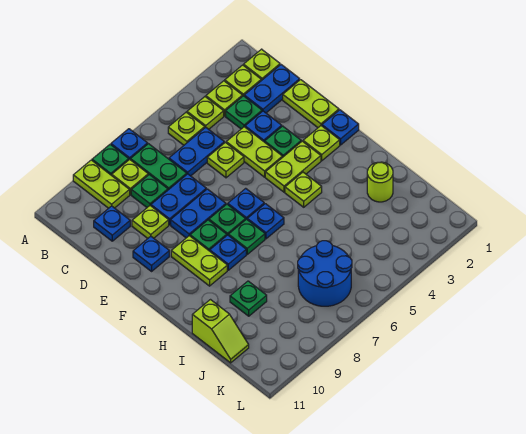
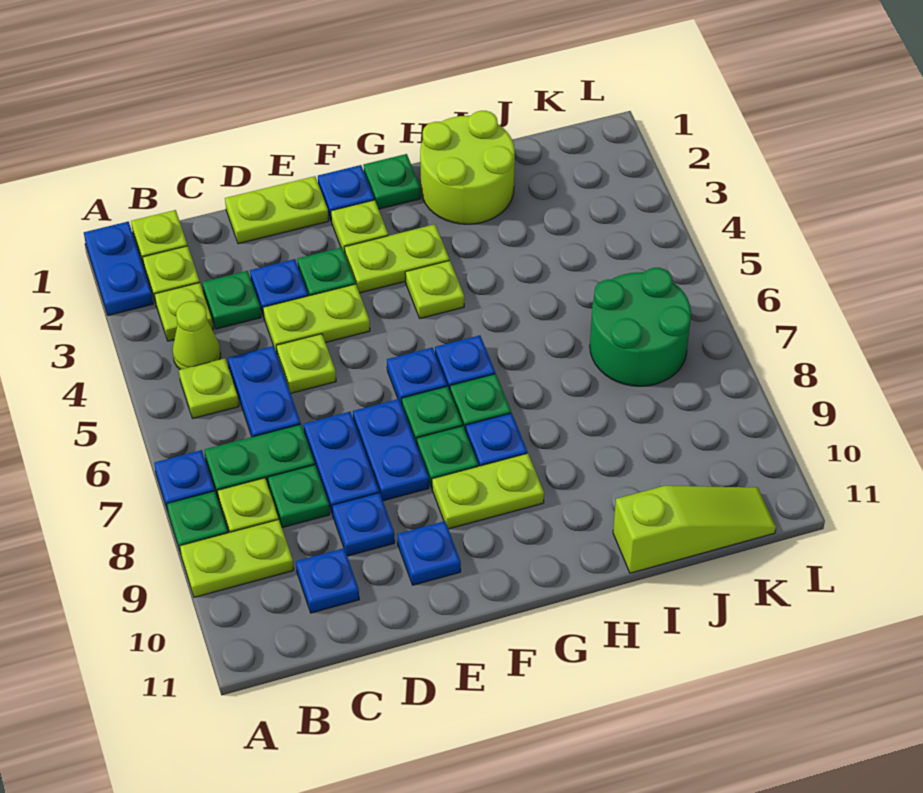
lime plate B4 level 1 -> lime cone B4 level 1
blue plate C1:C2 level 1 -> blue plate A1:A2 level 1
lime plate D9 level 1 -> blue plate D9 level 1
lime plate F3:F4 level 1 -> lime plate F3:G3 level 1
lime round brick I2 level 1 -> lime round brick H1:I2 level 1
green plate I9 level 1 -> green plate G1 level 1
lime slope I11:J11 level 1 top I -> lime slope I11:K11 level 1 top I
blue round brick J6:K7 level 1 -> green round brick J6:K7 level 1

